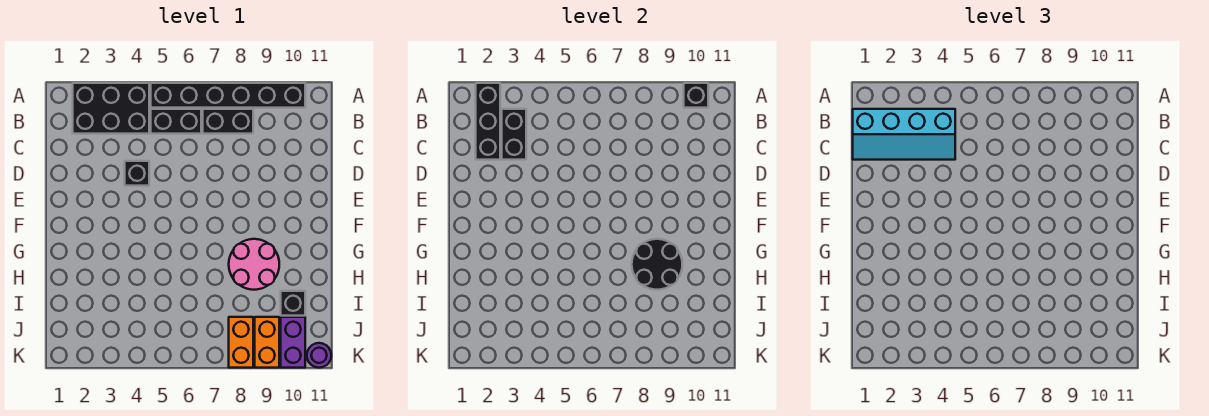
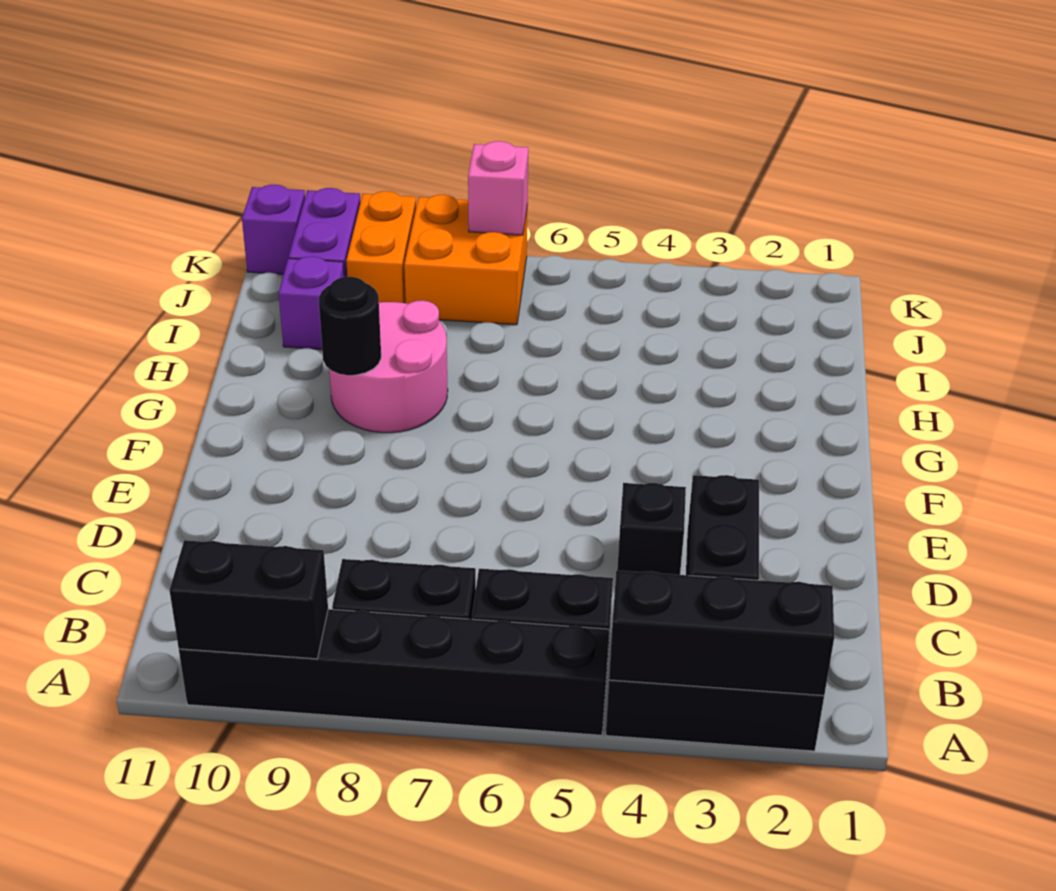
black brick A2:C2 level 2 -> black brick A2:A4 level 2
black brick A10 level 2 -> black brick A9:A10 level 2
cyan slope B1:C4 level 3 top B -> none
black round brick G8:H9 level 2 -> black round brick G9 level 2
black brick I10 level 1 -> purple brick I10 level 1
orange brick J8:K8 level 1 -> orange brick J7:K8 level 1
none -> pink brick K7 level 2
purple round brick K11 level 1 -> purple brick K11 level 1

